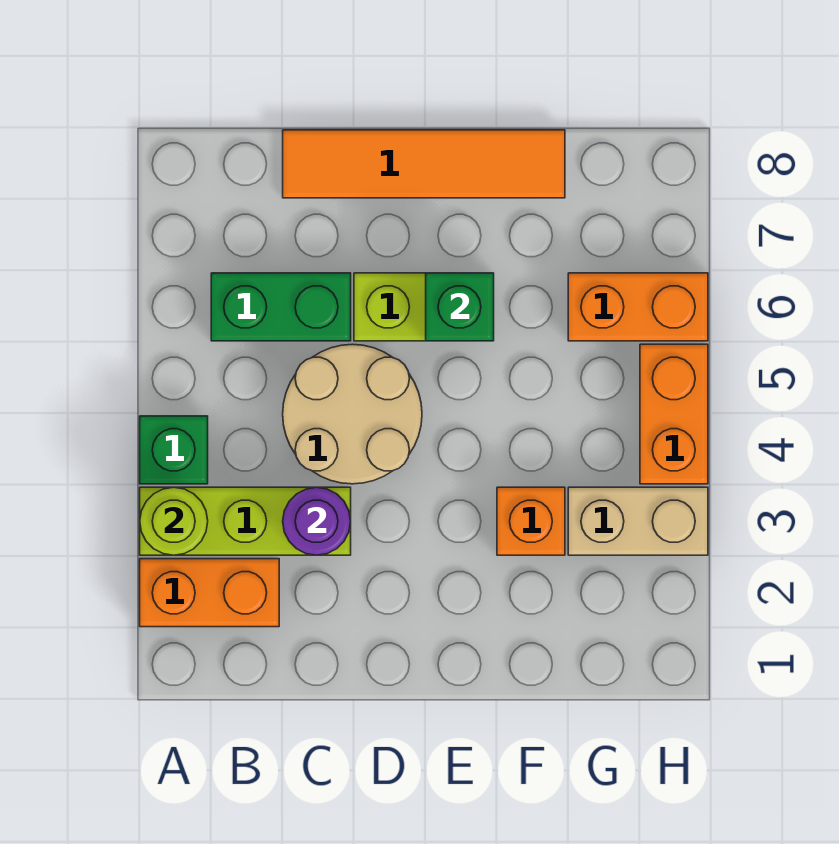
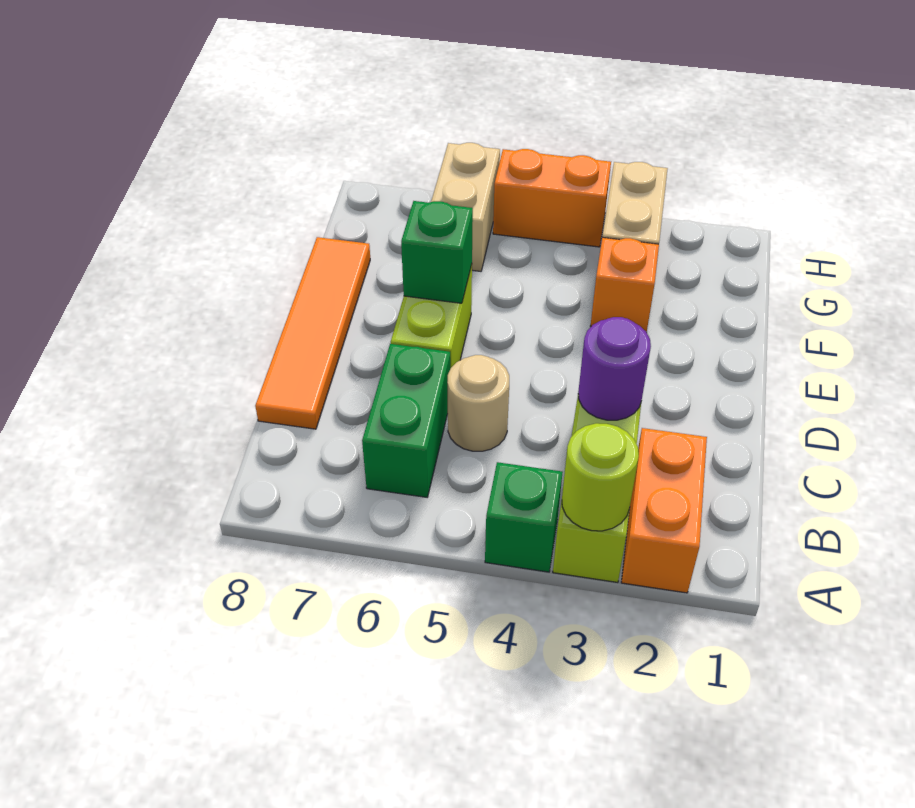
tan round brick C4:D5 level 1 -> tan round brick C5 level 1
orange brick G6:H6 level 1 -> tan brick G6:H6 level 1

